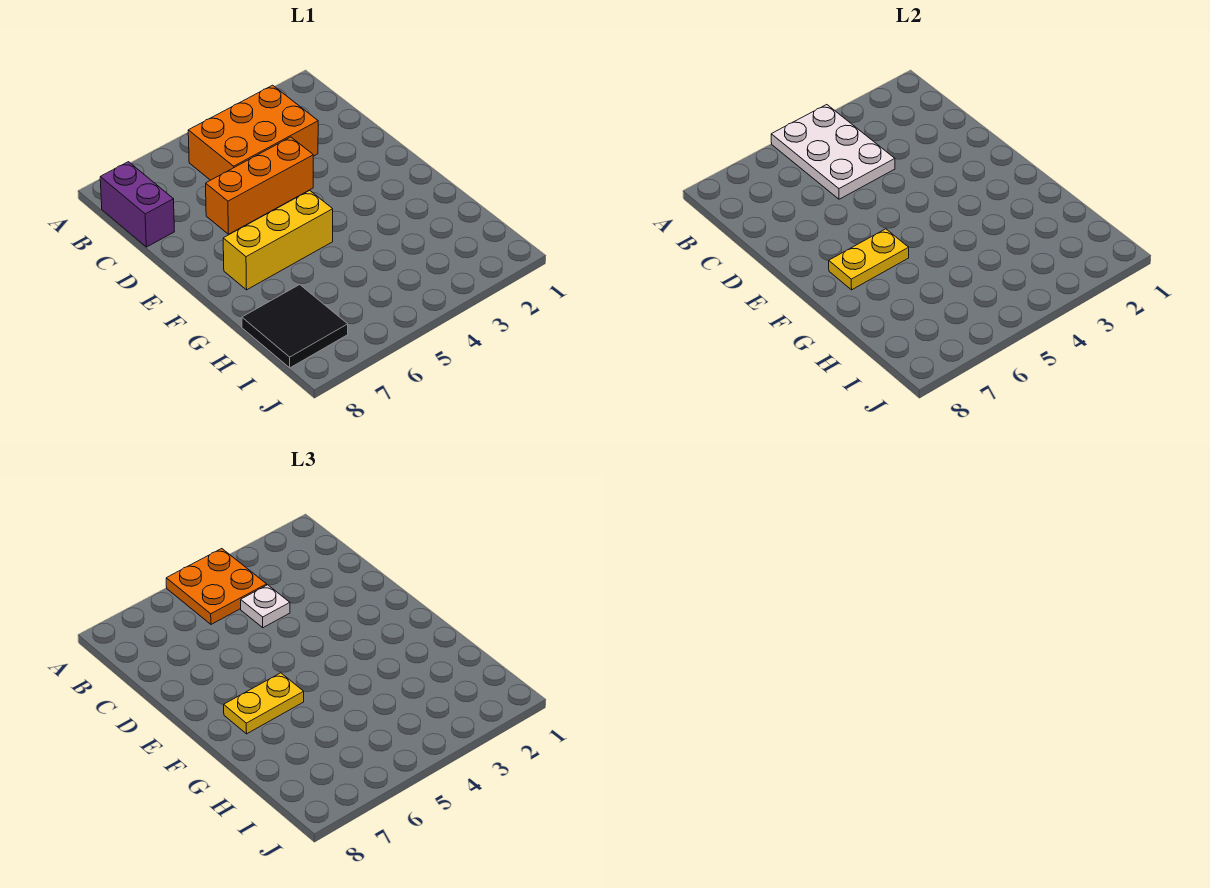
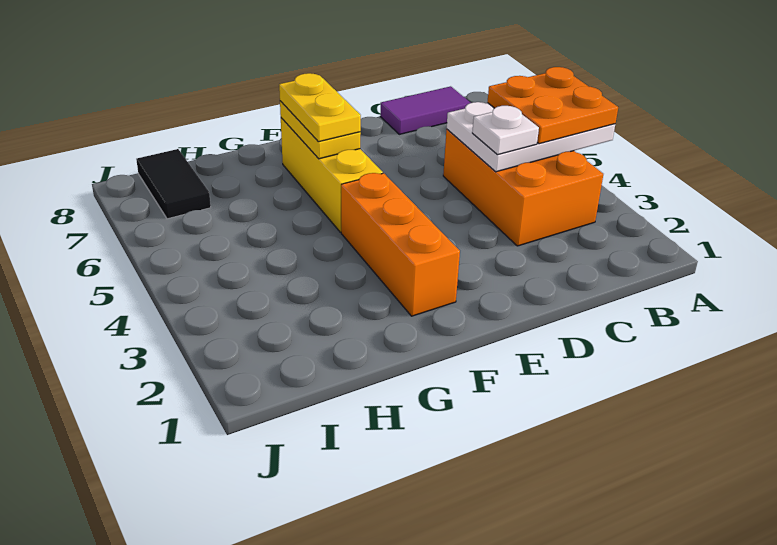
purple brick B8:C8 level 1 -> purple tile B8:C8 level 1
orange brick D4:D6 level 1 -> orange brick F2:F4 level 1
black tile H7:I8 level 1 -> black tile I7:I8 level 1

